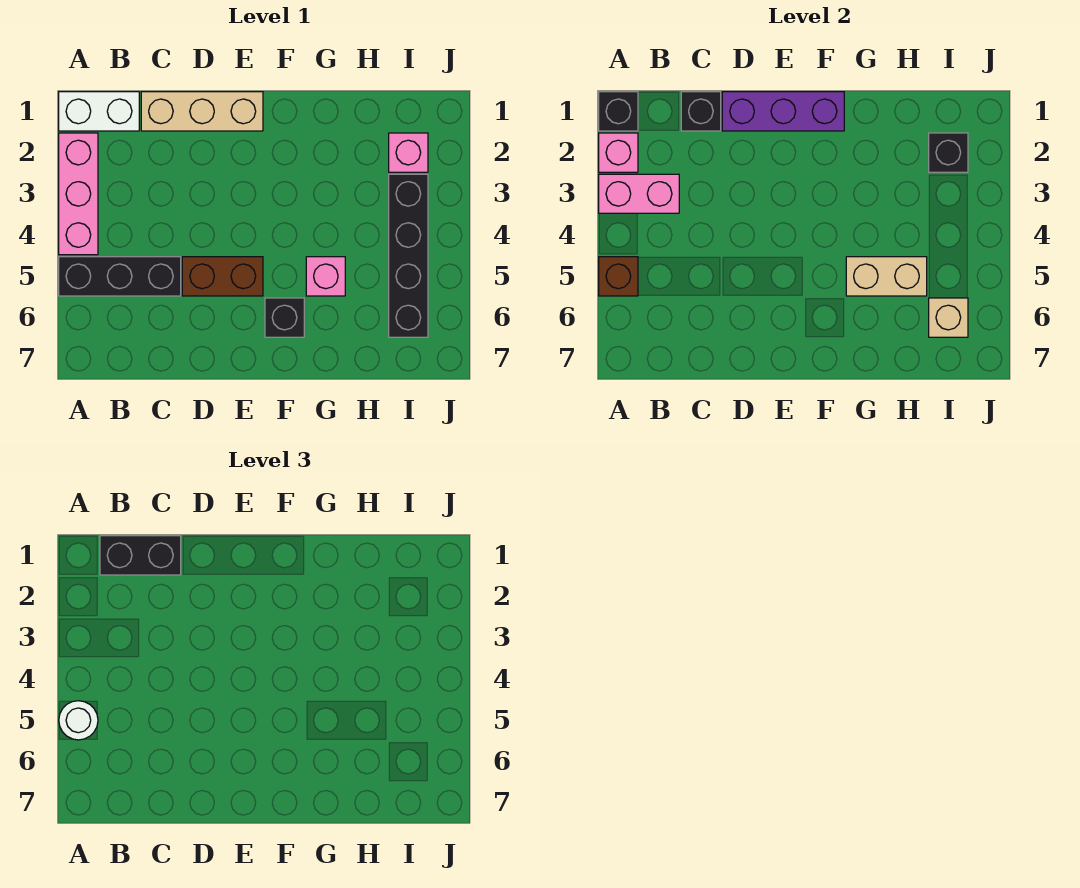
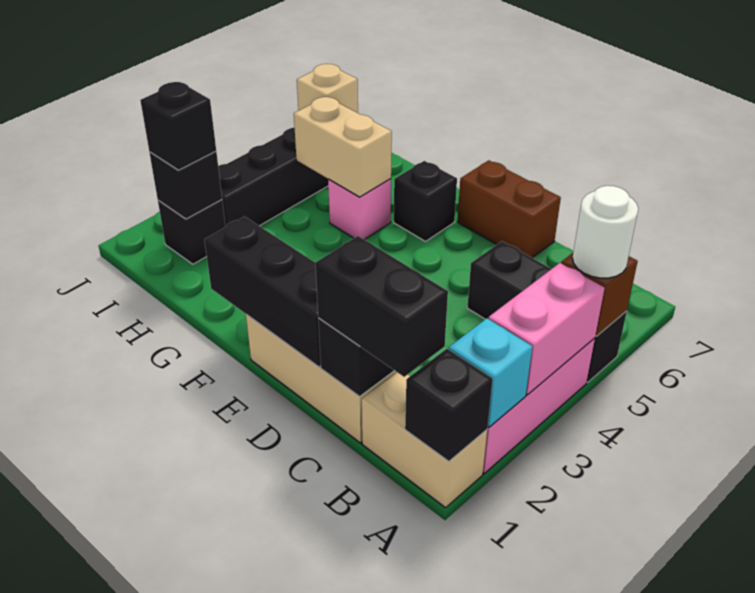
white brick A1:B1 level 1 -> tan brick A1:B1 level 1
pink brick A2 level 2 -> cyan brick A2 level 2
pink brick A3:B3 level 2 -> pink brick A3:A4 level 2
purple brick D1:F1 level 2 -> black brick D1:F1 level 2
brown brick D5:E5 level 1 -> brown brick D7:E7 level 1
pink brick I2 level 1 -> black brick I2 level 1
none -> black brick I2 level 3

